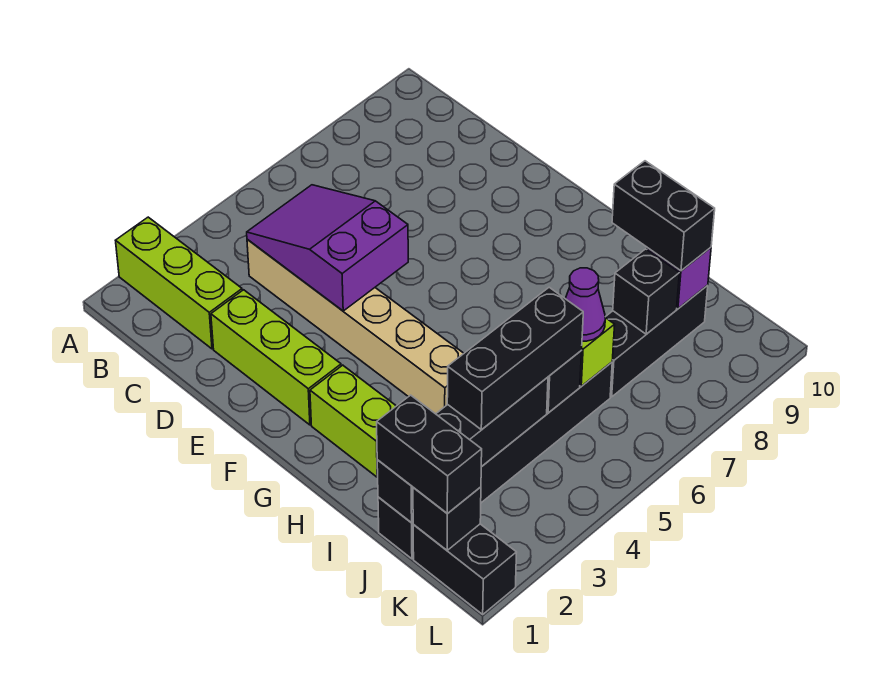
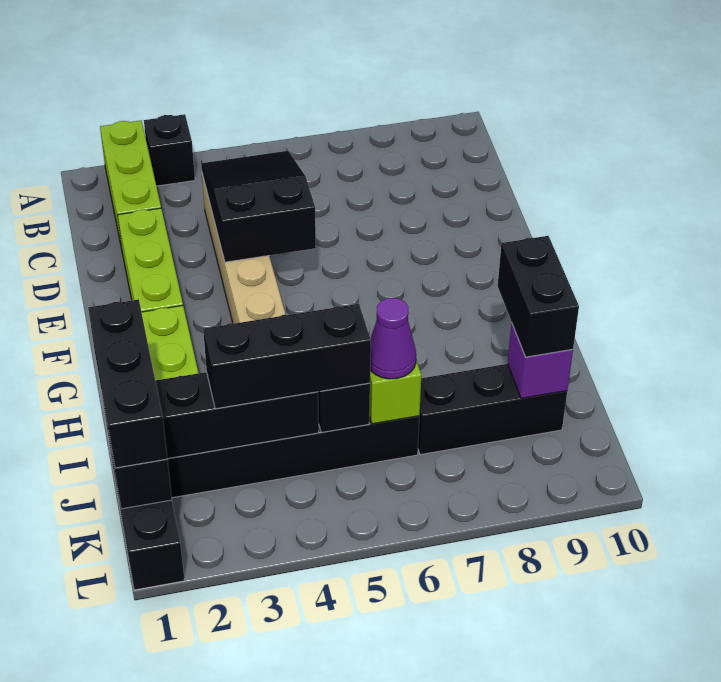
purple slope C4:E5 level 2 top E -> black slope C4:E5 level 2 top E
black brick J1:K1 level 3 -> black brick I1:K1 level 3
black brick J8 level 2 -> black brick A3 level 1

